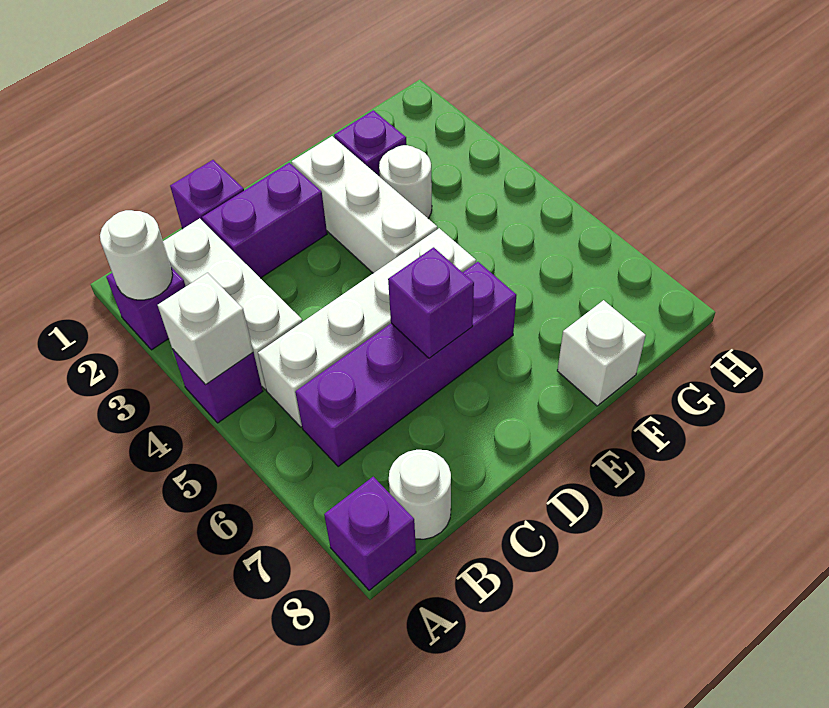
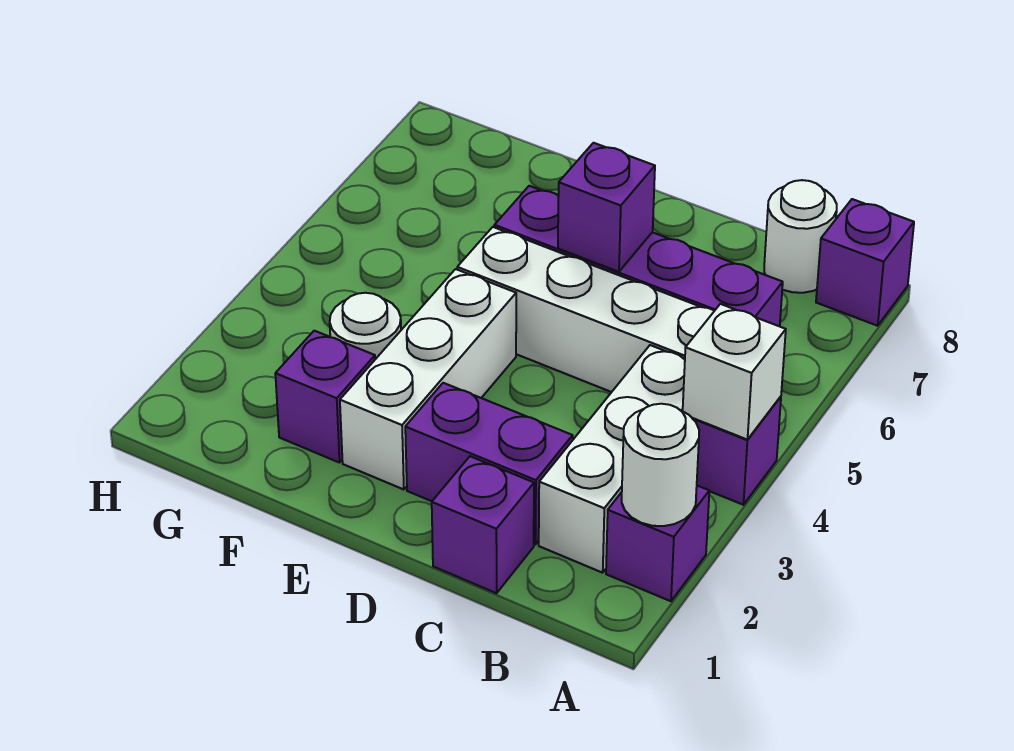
white brick F8 level 1 -> none

